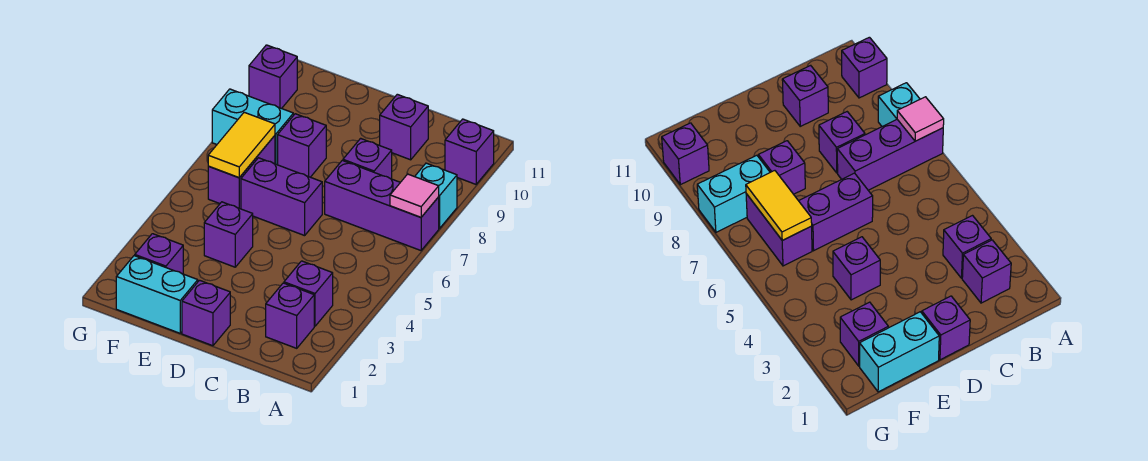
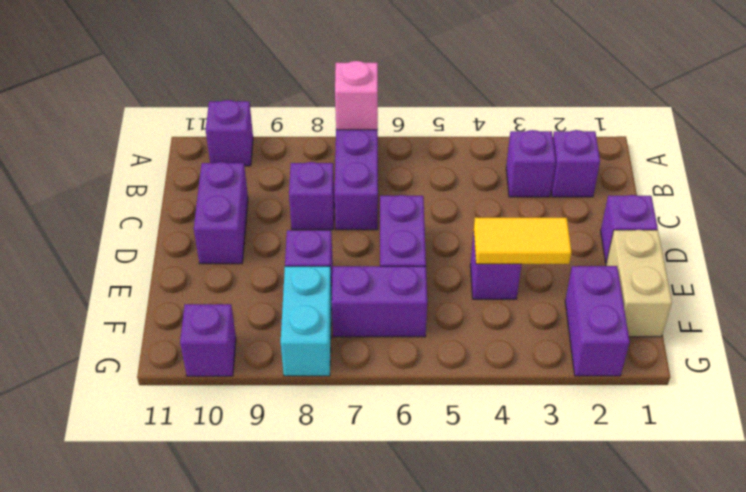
pink tile A7 level 2 -> pink brick A7 level 2
cyan brick A8 level 1 -> none
purple brick C10 level 1 -> purple brick C10:D10 level 1
cyan brick E1:F1 level 1 -> tan brick E1:F1 level 1
purple brick F2 level 1 -> purple brick F2:G2 level 1
yellow tile F6:F7 level 2 -> yellow tile E3:E4 level 2

